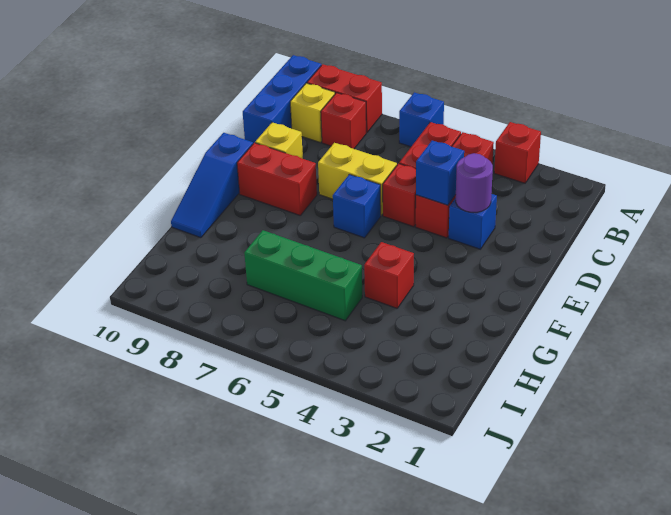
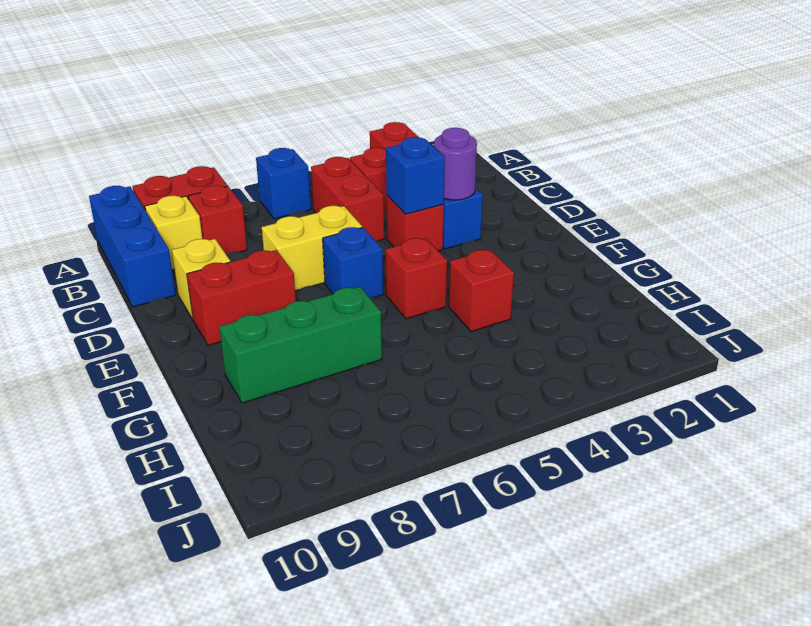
red brick D5 level 1 -> red brick F5 level 1
blue slope E10:G10 level 1 top E -> none
green brick H5:H7 level 1 -> green brick G7:G9 level 1

